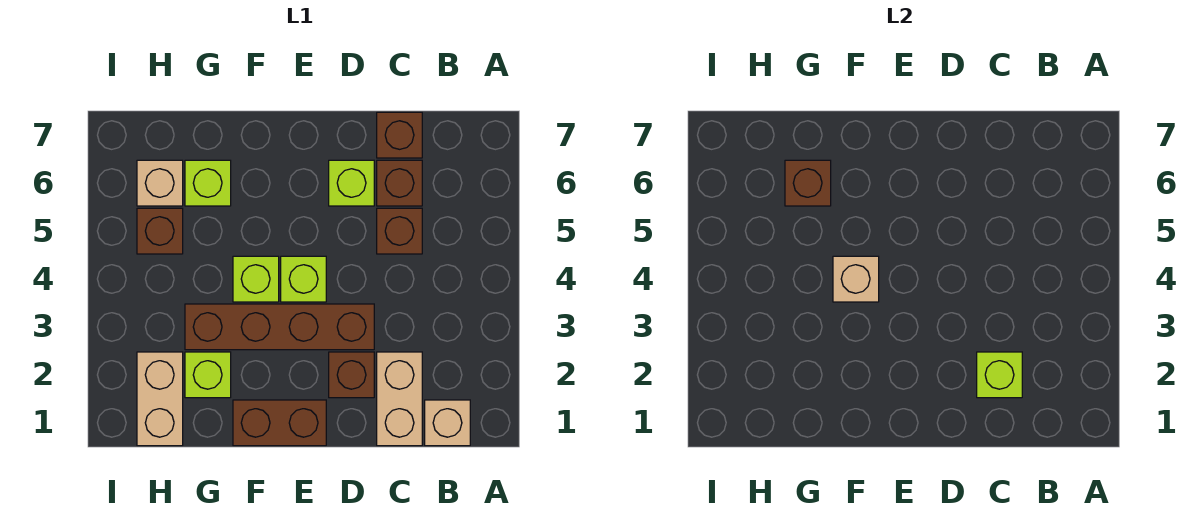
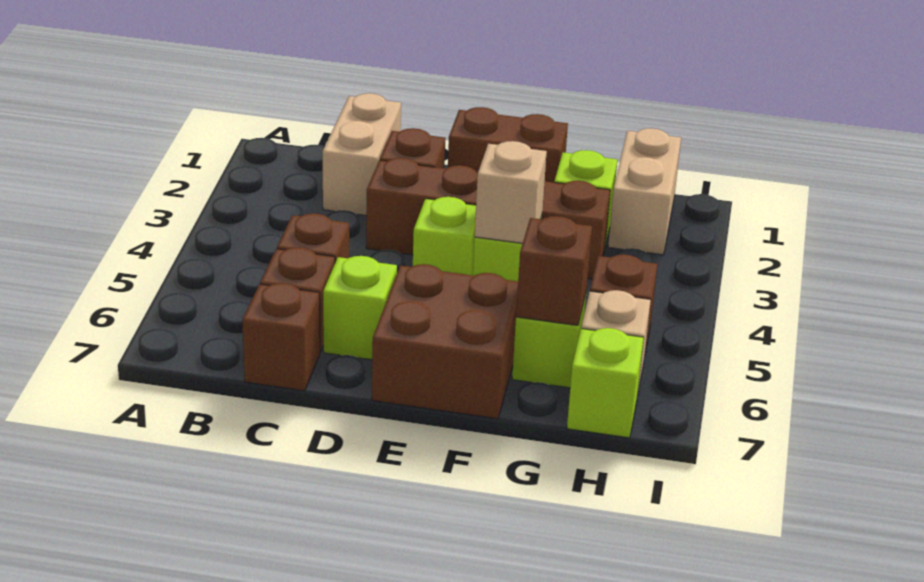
tan brick B1 level 1 -> none
lime brick C2 level 2 -> lime brick H7 level 1
none -> brown brick E6:F7 level 1

